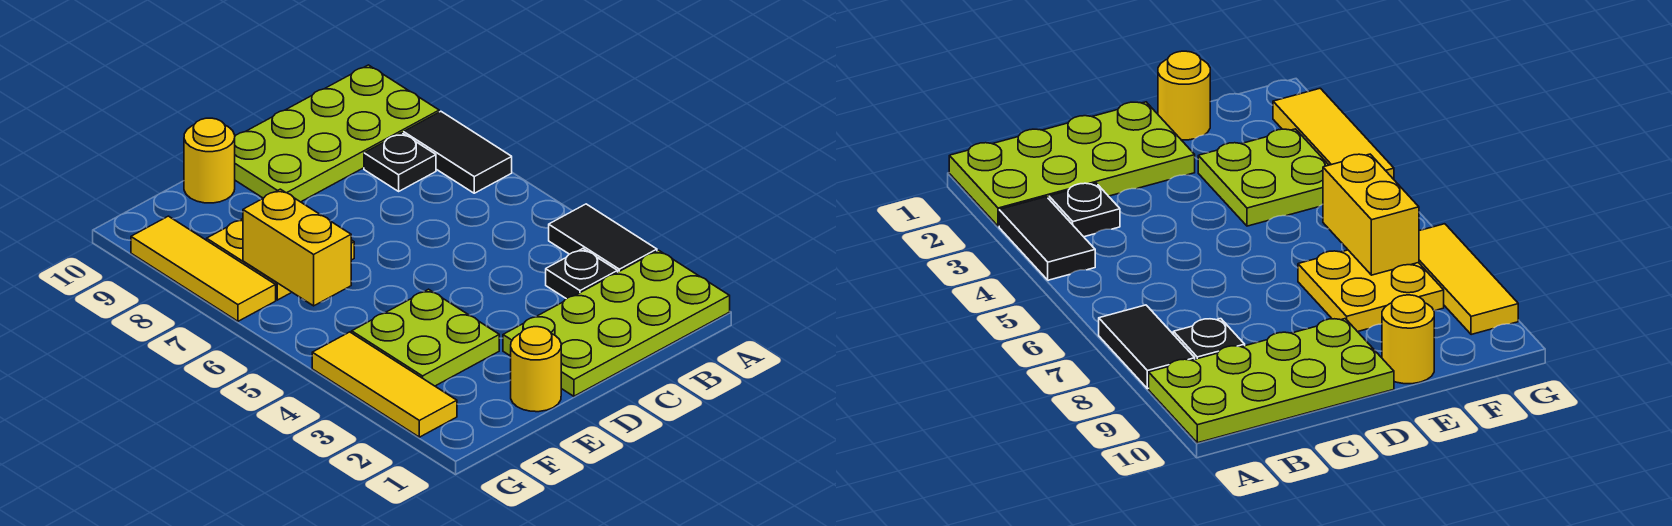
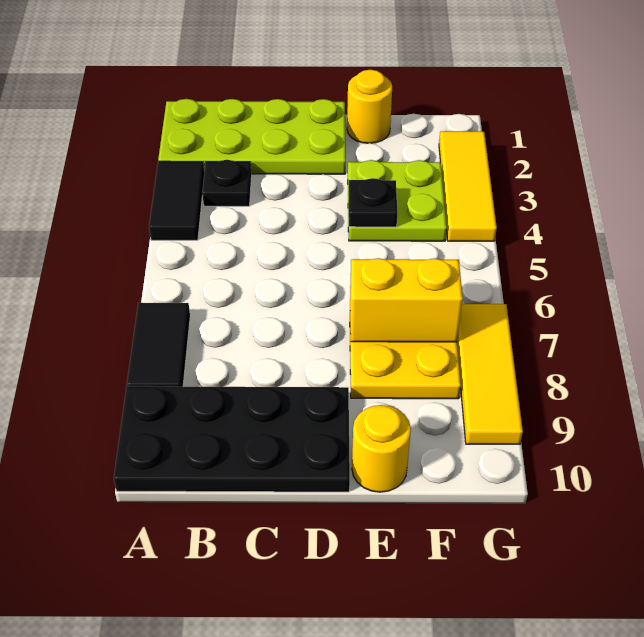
lime plate A9:D10 level 1 -> black plate A9:D10 level 1
black plate B8 level 1 -> black plate E4 level 2
yellow brick F6:F7 level 2 -> yellow brick E7:F7 level 2

